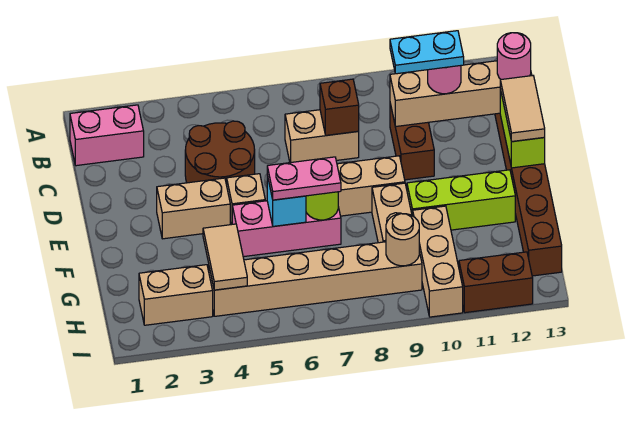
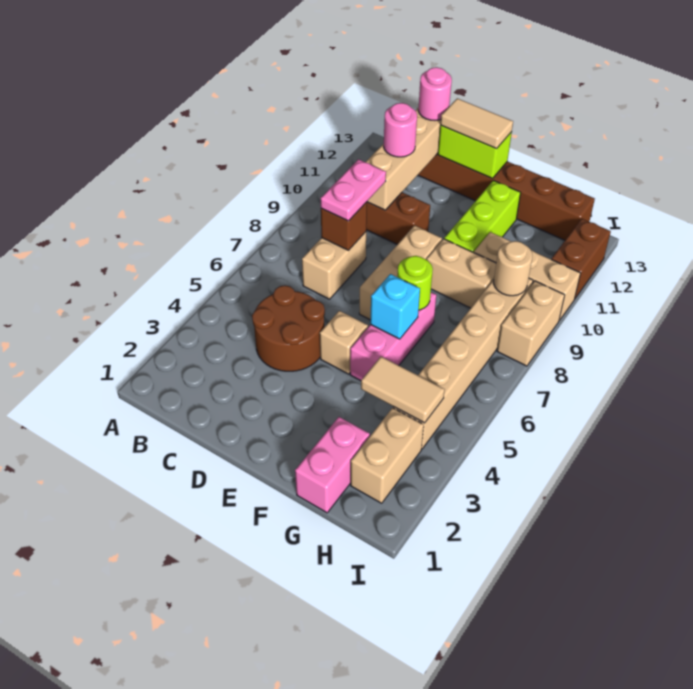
pink brick B1:B2 level 1 -> pink brick G1:G2 level 1
cyan plate C10:C11 level 4 -> none
tan brick E3:E4 level 1 -> tan brick I8:I9 level 1
pink plate F6:F7 level 3 -> pink plate C8:C9 level 3

